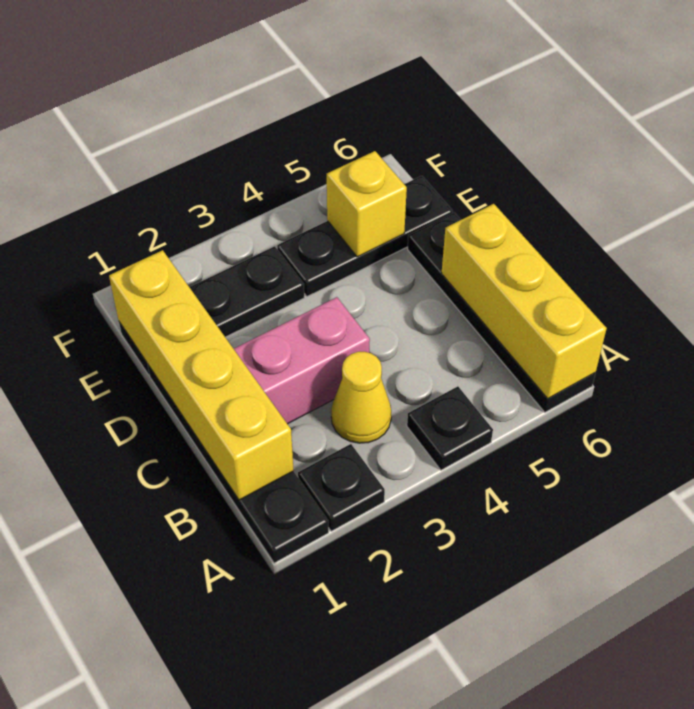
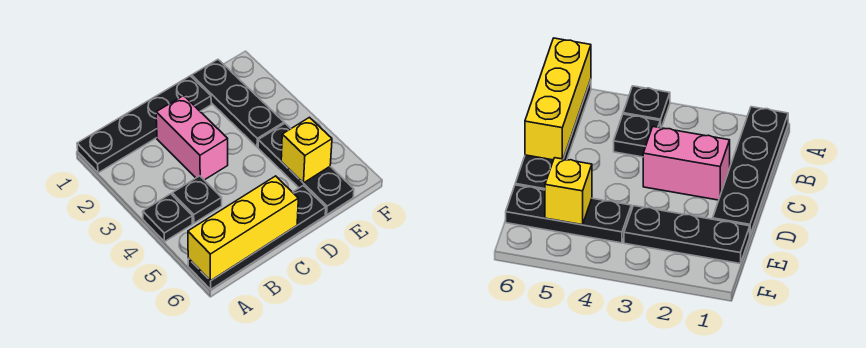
black plate A2 level 1 -> black plate B4 level 1
yellow brick B1:E1 level 2 -> none
yellow cone B3 level 1 -> none

